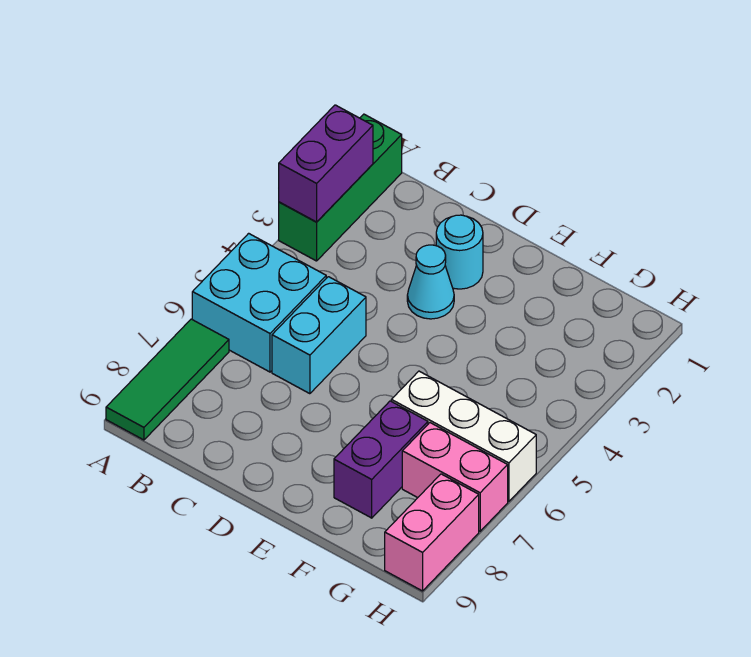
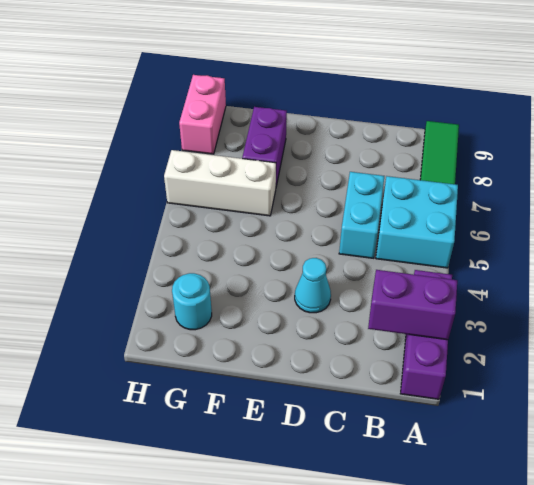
green brick A1:A3 level 1 -> purple brick A1:A3 level 1
purple brick A2:A3 level 2 -> purple brick A2:B2 level 2
cyan round brick D2 level 1 -> cyan round brick G2 level 1
pink brick G7:H7 level 1 -> none

